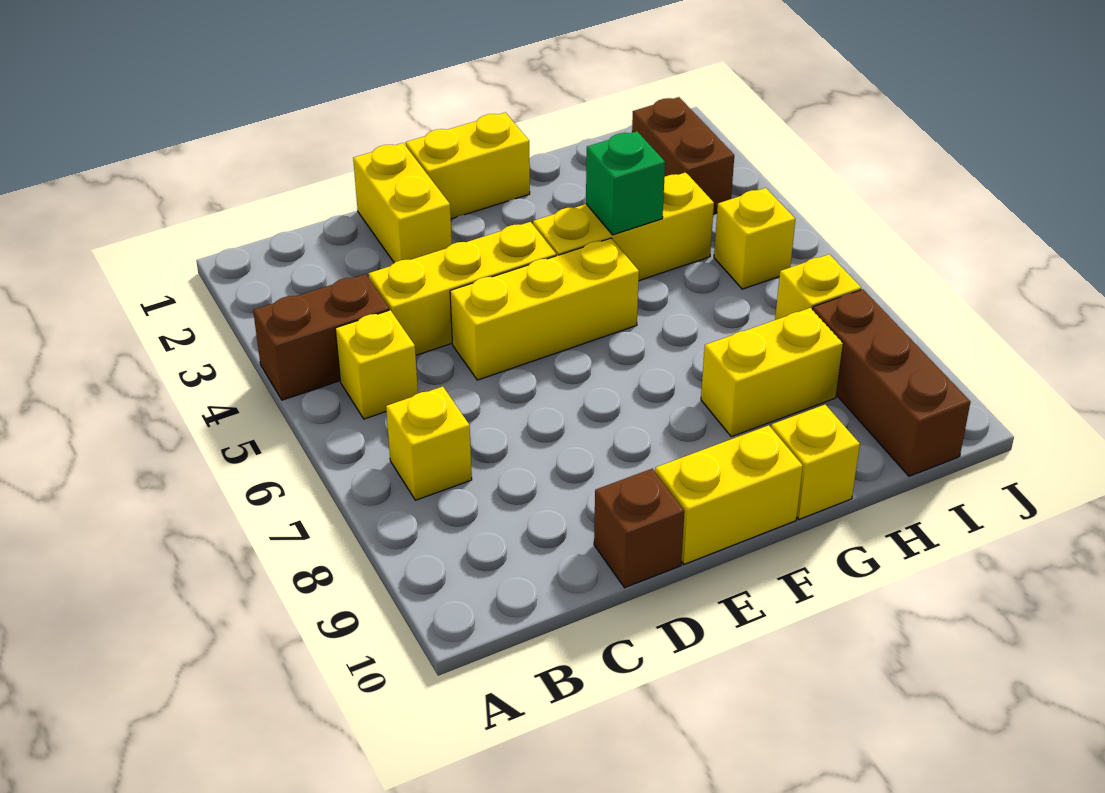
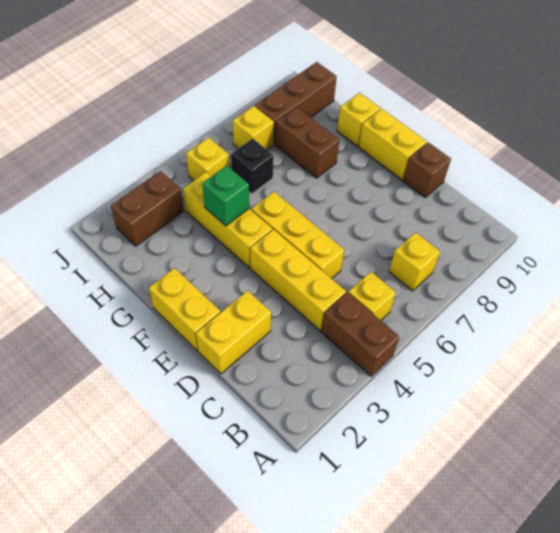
yellow brick G8:H8 level 1 -> brown brick G8:H8 level 1
none -> black brick H6 level 1

